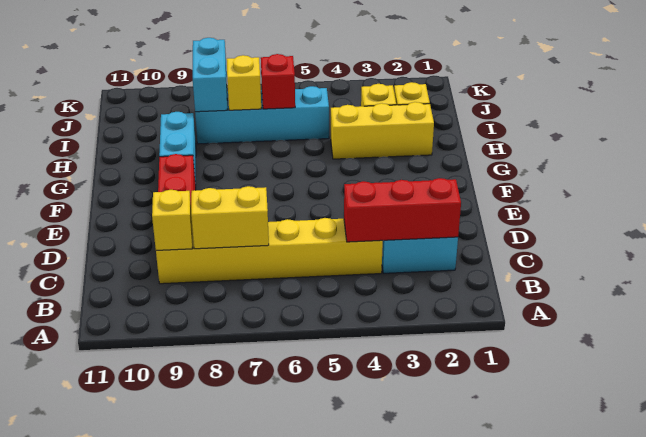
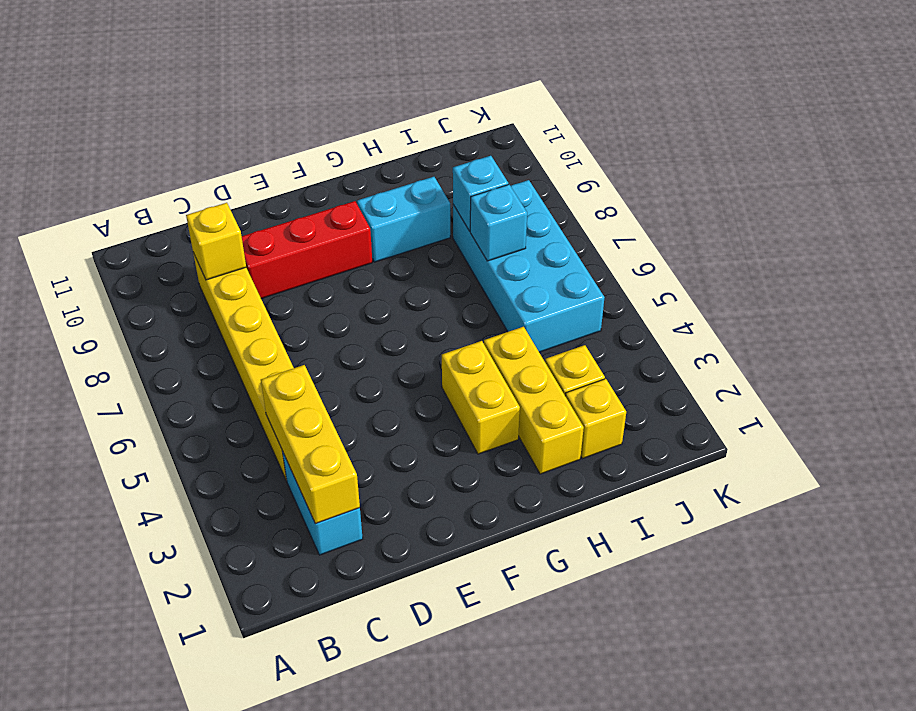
red brick C2:C4 level 2 -> yellow brick C2:C4 level 2
yellow brick C7:C8 level 2 -> yellow brick G3:G4 level 1
cyan brick I5:I8 level 1 -> cyan brick I5:J8 level 1
red brick I6 level 2 -> none
yellow brick I7 level 2 -> cyan brick I7 level 2
cyan brick I8:J8 level 2 -> cyan brick I8 level 2

